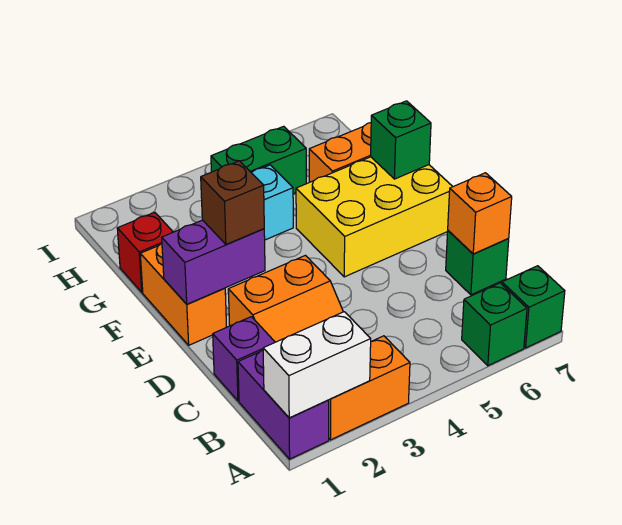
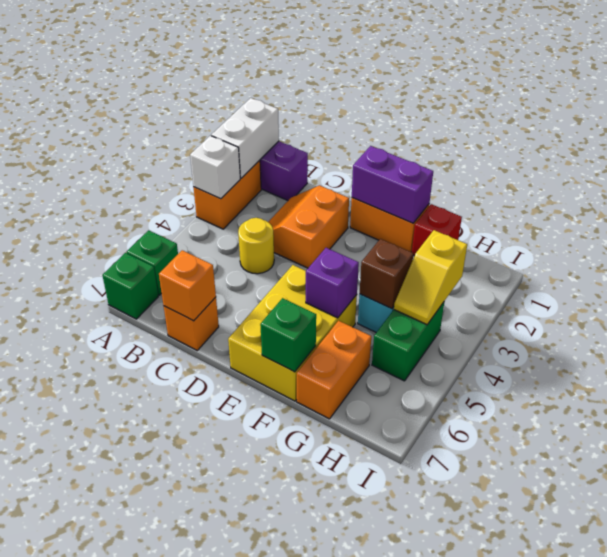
none -> white brick A3 level 2
purple brick C1 level 1 -> purple brick F5 level 2
none -> yellow round brick C4 level 1
green brick C7 level 1 -> orange brick C7 level 1
purple brick E1:E2 level 2 -> purple brick E1:F1 level 2
brown brick E2 level 3 -> brown brick G4 level 2
none -> yellow slope H3:H4 level 2 top 3

